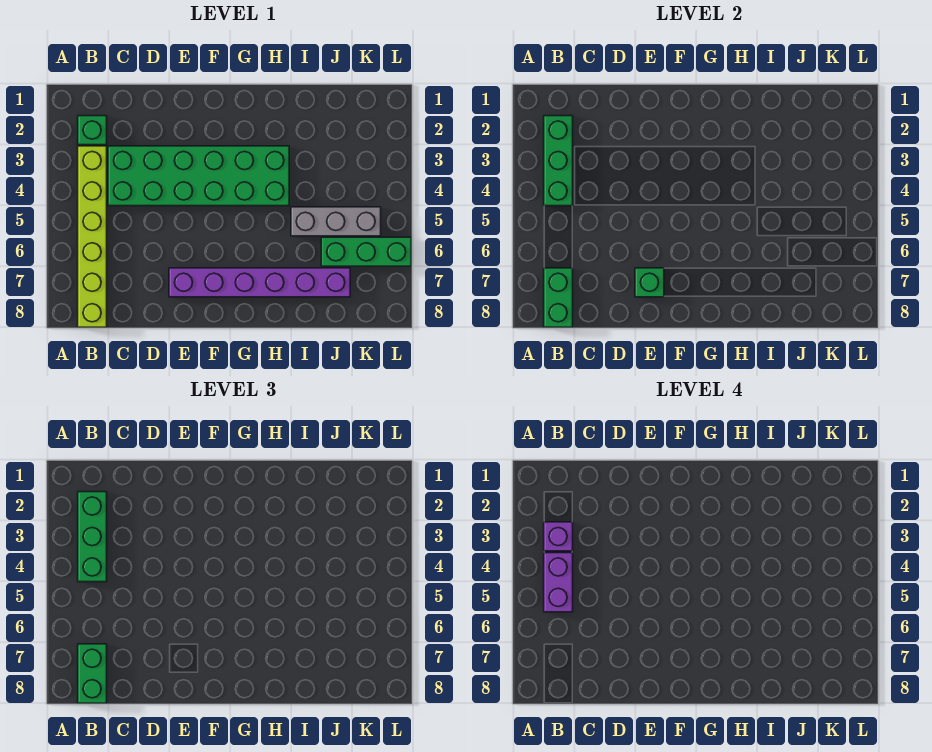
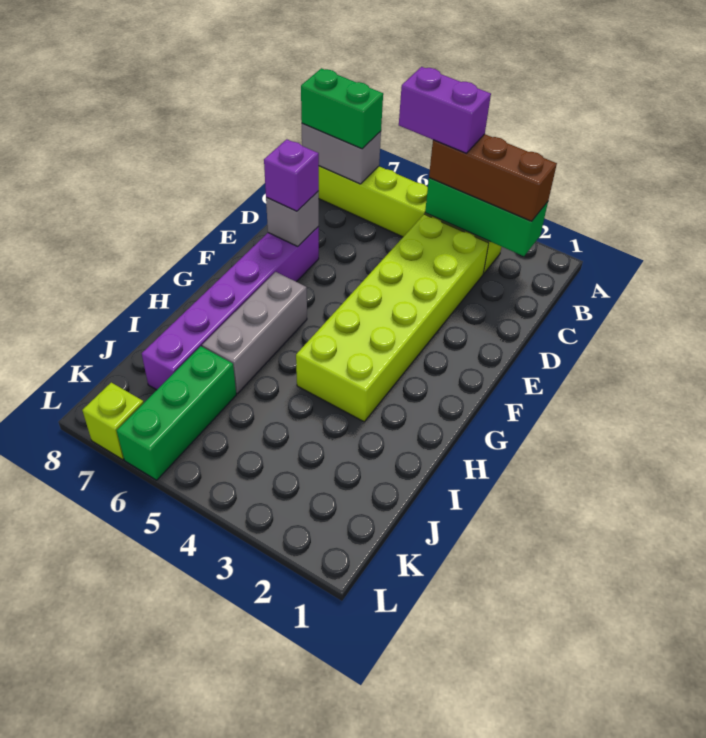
green brick B2 level 1 -> none
green brick B2:B4 level 3 -> brown brick B2:B4 level 3
purple brick B3 level 4 -> purple brick E7 level 3
green brick B7:B8 level 2 -> grey brick B7:B8 level 2
green brick C3:H4 level 1 -> lime brick C3:H4 level 1
green brick E7 level 2 -> grey brick E7 level 2
grey brick I5:K5 level 1 -> grey brick G6:I6 level 1
none -> lime brick L7 level 1

